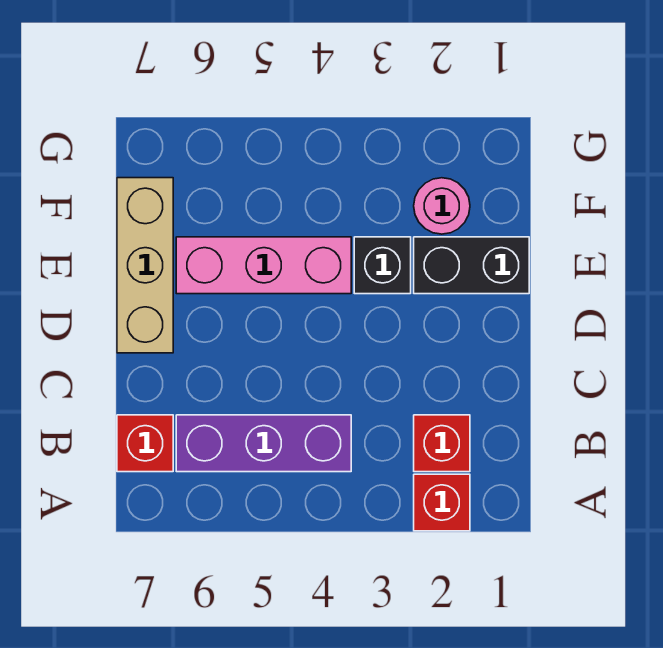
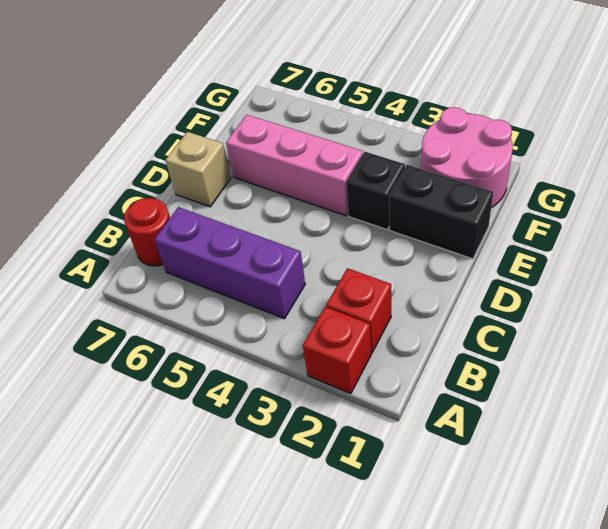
red brick B7 level 1 -> red round brick B7 level 1
tan brick D7:F7 level 1 -> tan brick D7 level 1
pink round brick F2 level 1 -> pink round brick F1:G2 level 1

